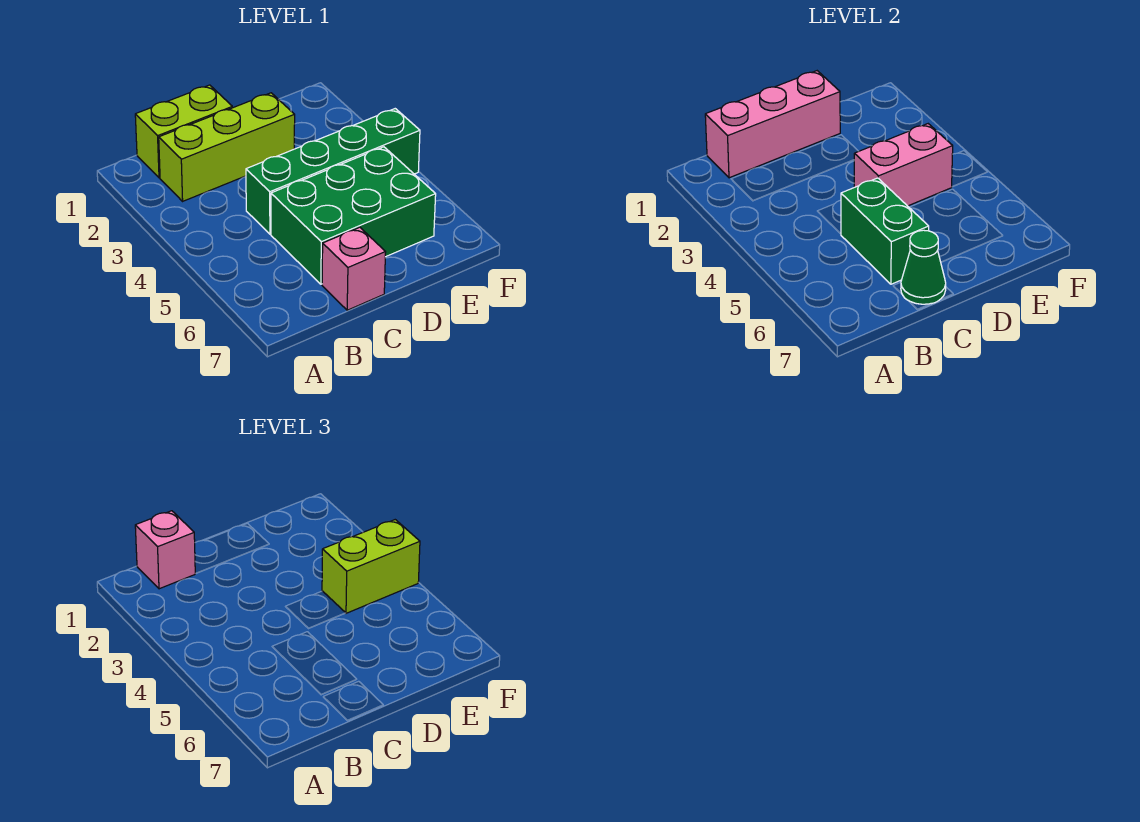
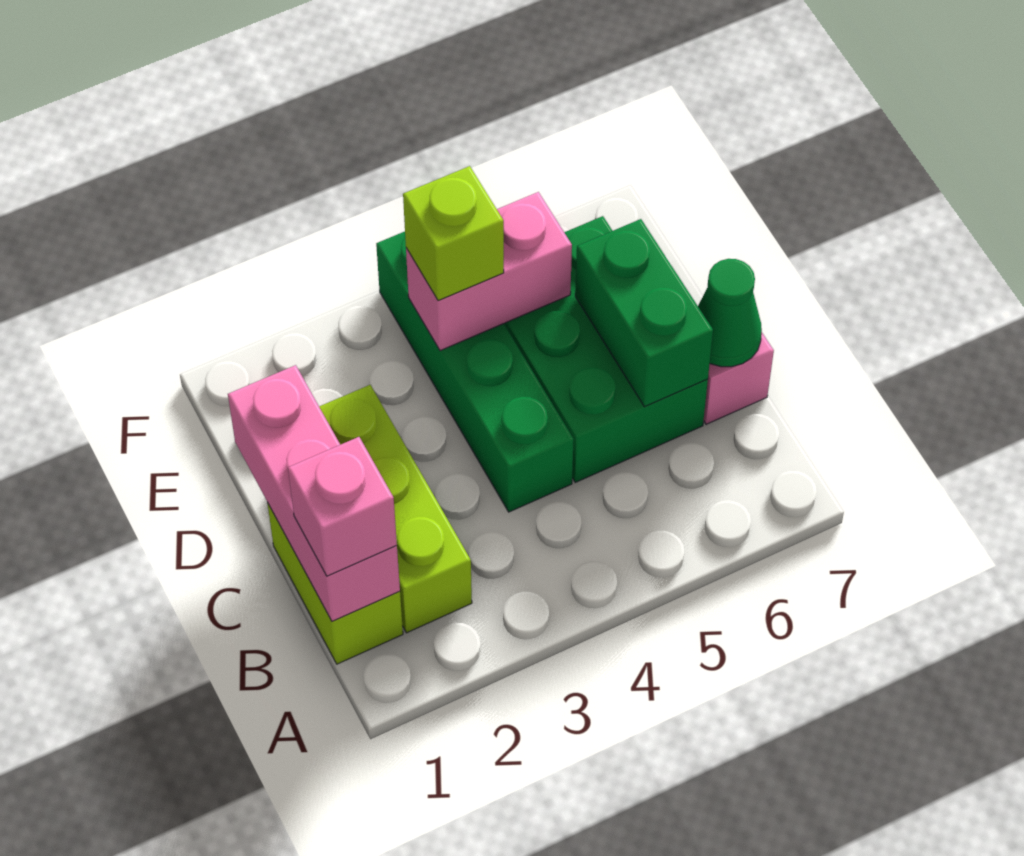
green brick C5:C6 level 2 -> green brick C6:D6 level 2
pink brick D4:E4 level 2 -> pink brick E4:E5 level 2
lime brick E4:F4 level 3 -> lime brick E4 level 3

